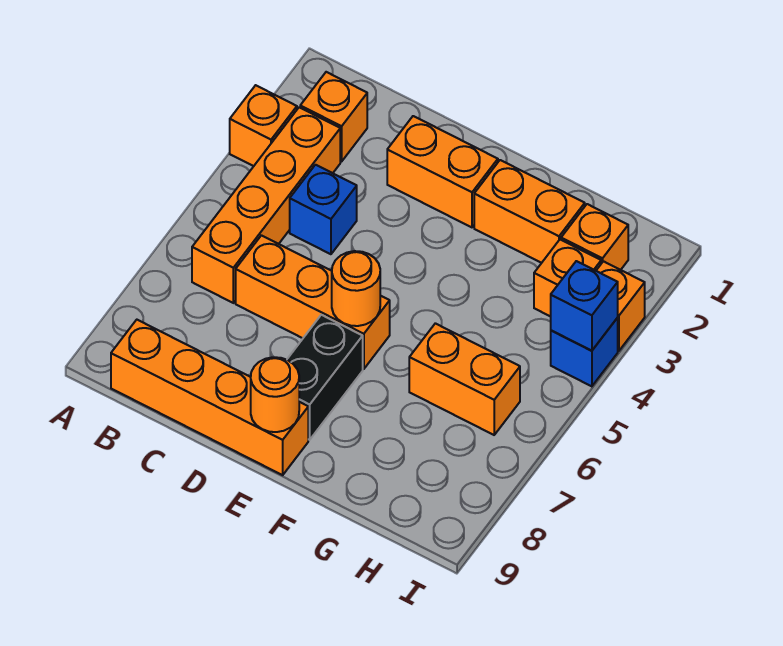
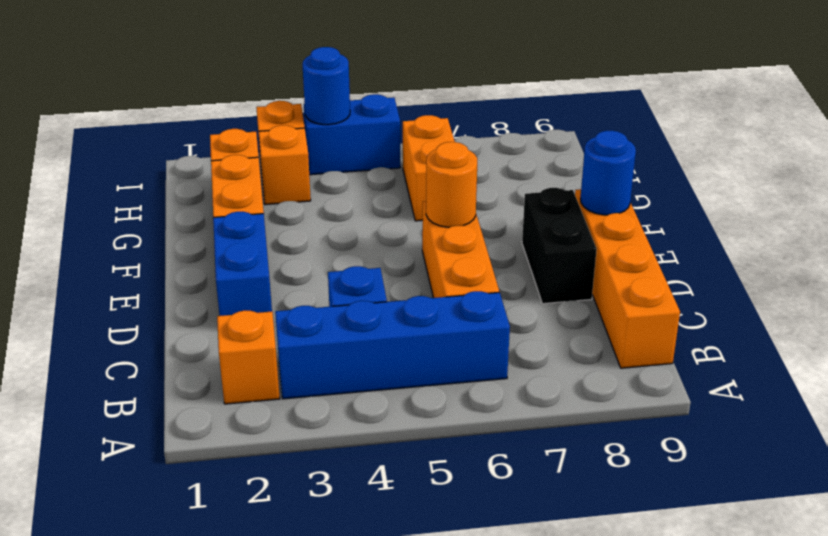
orange brick A3 level 1 -> none
orange brick B3:B6 level 1 -> blue brick B3:B6 level 1
orange brick D2:E2 level 1 -> blue brick D2:E2 level 1
black brick E7:E8 level 1 -> black brick D8:E8 level 1
orange round brick E9 level 2 -> blue round brick E9 level 2
blue brick I4 level 1 -> blue brick I4:I5 level 1
blue brick I4 level 2 -> blue round brick I4 level 2

